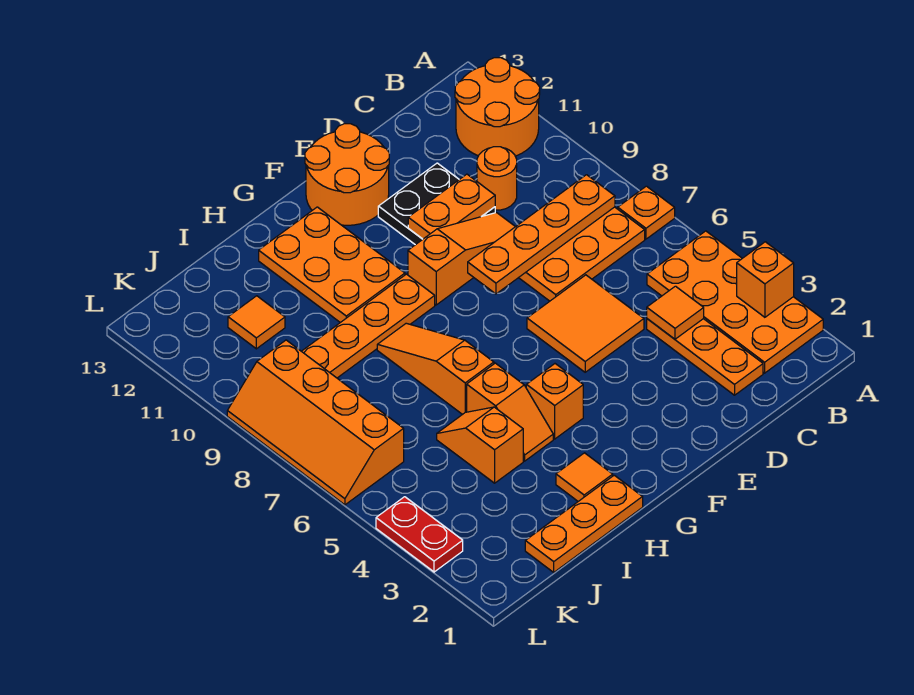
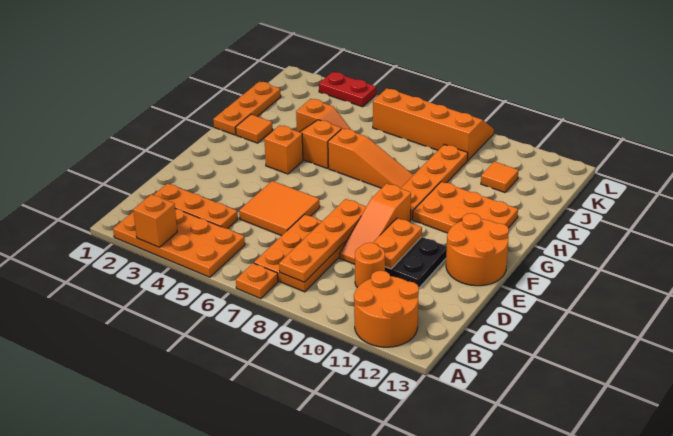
orange tile C4 level 2 -> none

